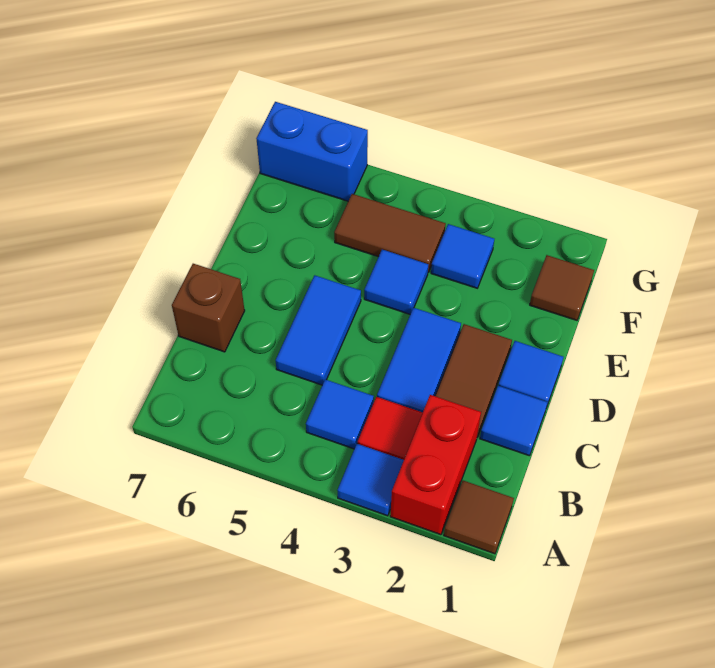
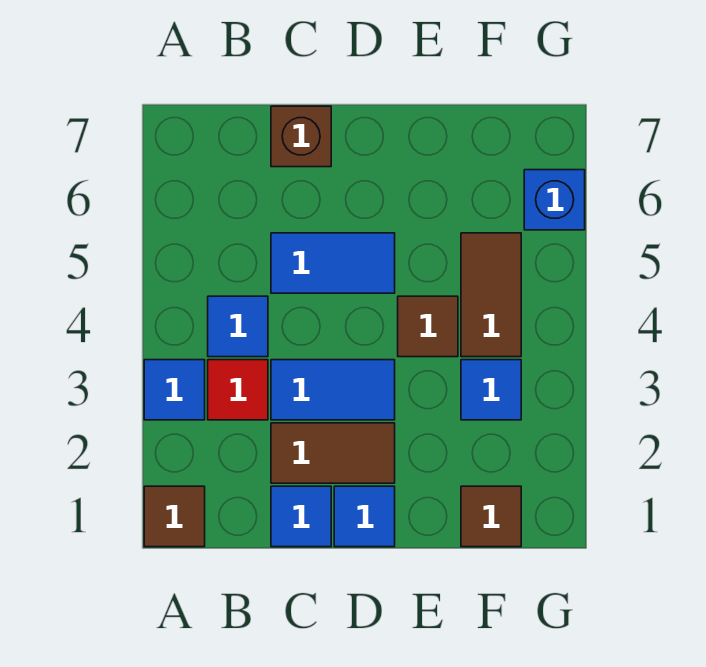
red brick A2:B2 level 1 -> none
blue tile E4 level 1 -> brown tile E4 level 1
blue brick G6:G7 level 1 -> blue brick G6 level 1

